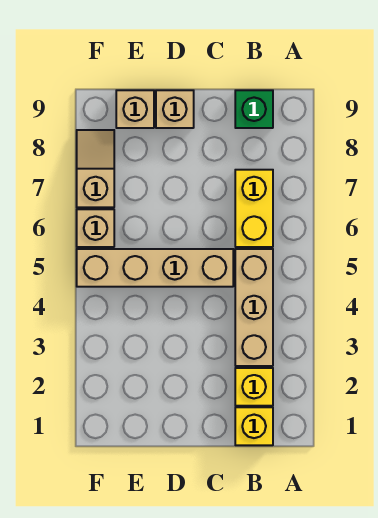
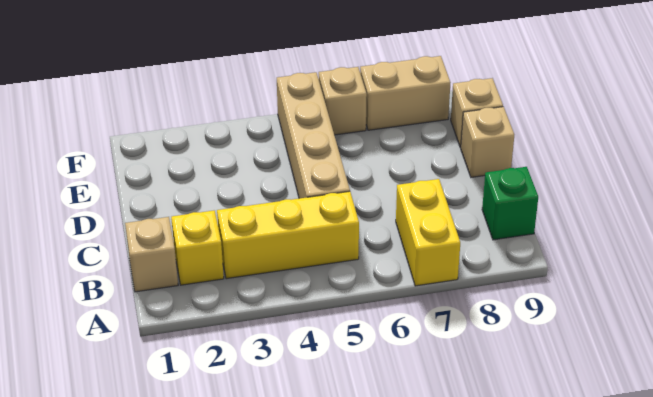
yellow brick B1 level 1 -> tan brick B1 level 1
tan brick B3:B5 level 1 -> yellow brick B3:B5 level 1
yellow brick B6:B7 level 1 -> yellow brick A7:B7 level 1
tan slope F7:F8 level 1 top 7 -> tan brick F7:F8 level 1

